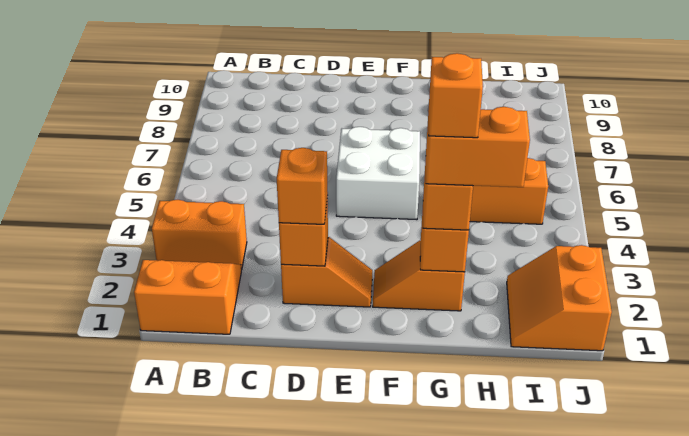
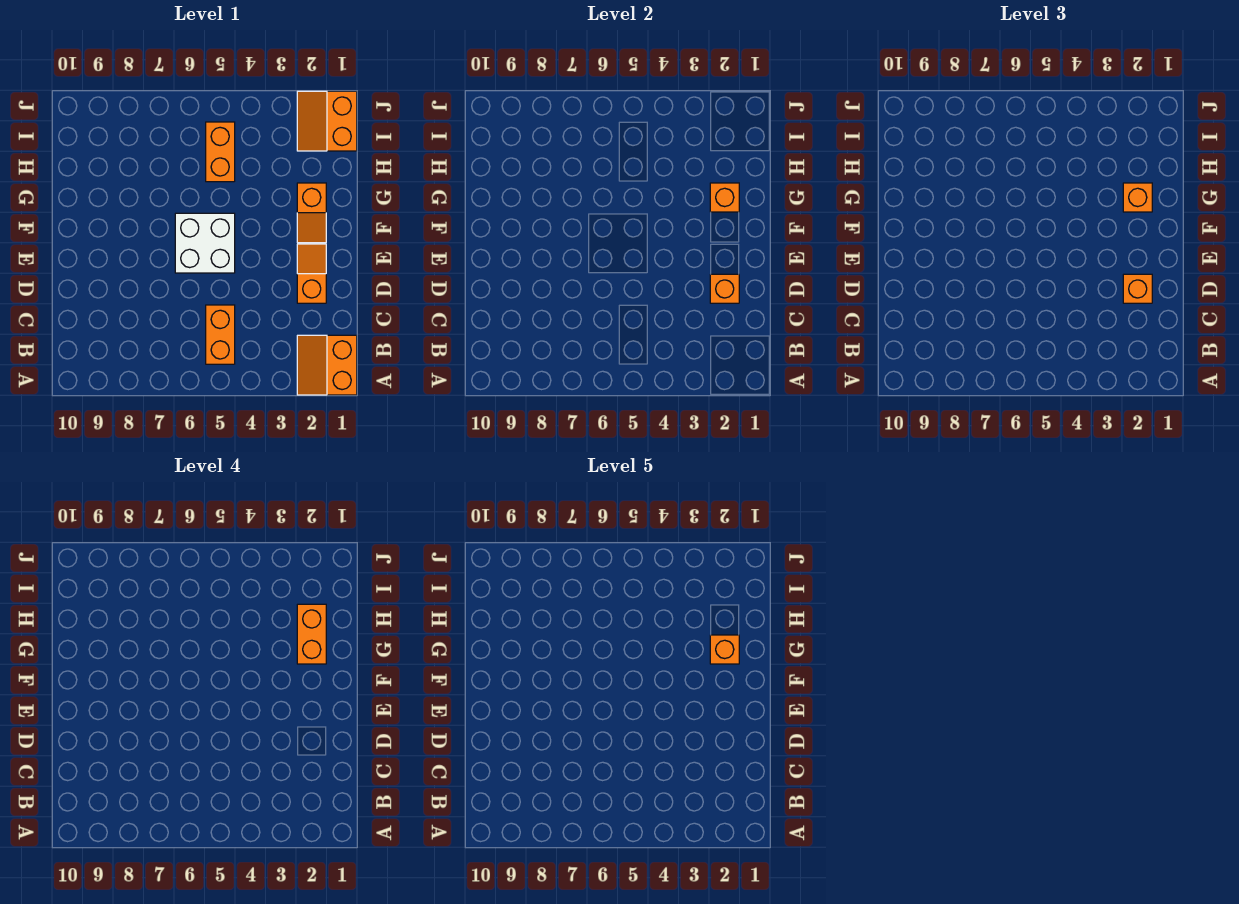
orange brick A3:B3 level 1 -> orange brick B5:C5 level 1
orange slope I1:J2 level 1 top J -> orange slope I1:J2 level 1 top 1

